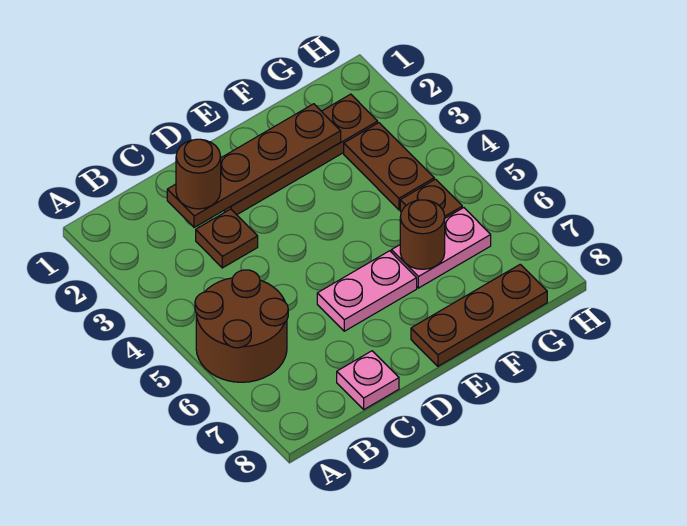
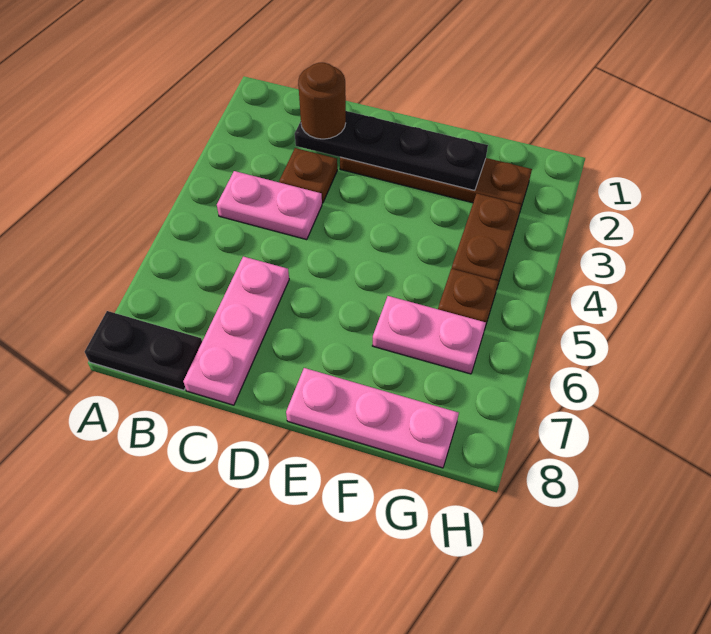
brown round brick A5:B6 level 1 -> none
none -> black plate A8:B8 level 1
brown plate C2:F2 level 2 -> black plate C2:F2 level 2
pink plate C8 level 1 -> pink plate C6:C8 level 1
pink plate D6:E6 level 1 -> pink plate B4:C4 level 1
brown plate E8:G8 level 1 -> pink plate E8:G8 level 1
brown round brick F6 level 2 -> none

